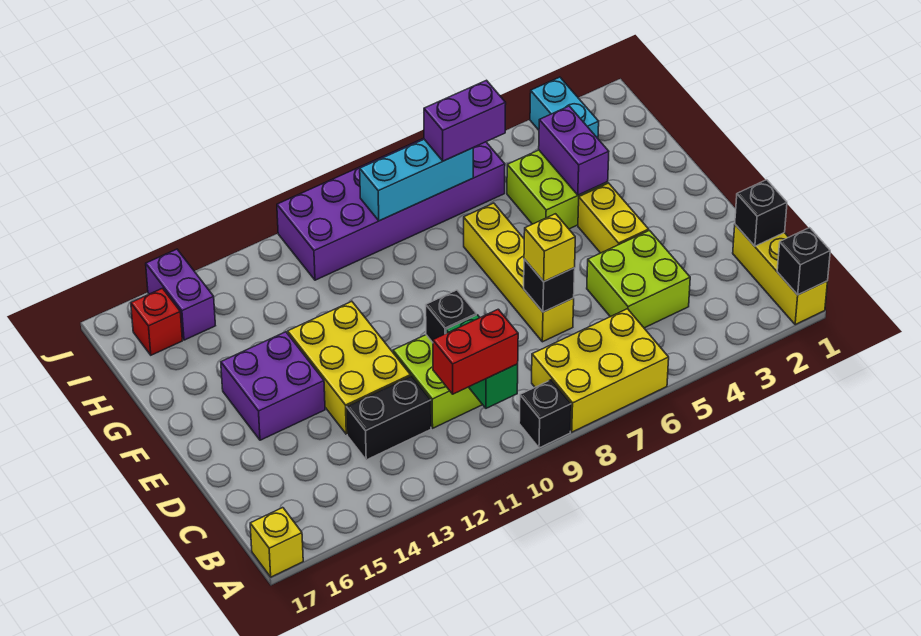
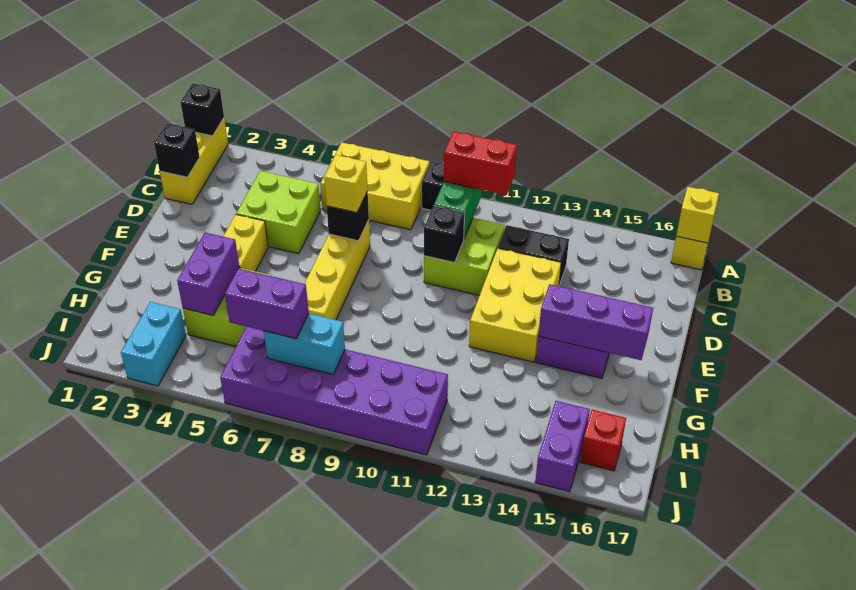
none -> yellow brick A17 level 2
none -> purple brick F14:F16 level 2
cyan brick I7:I9 level 2 -> cyan brick I7:I8 level 2

